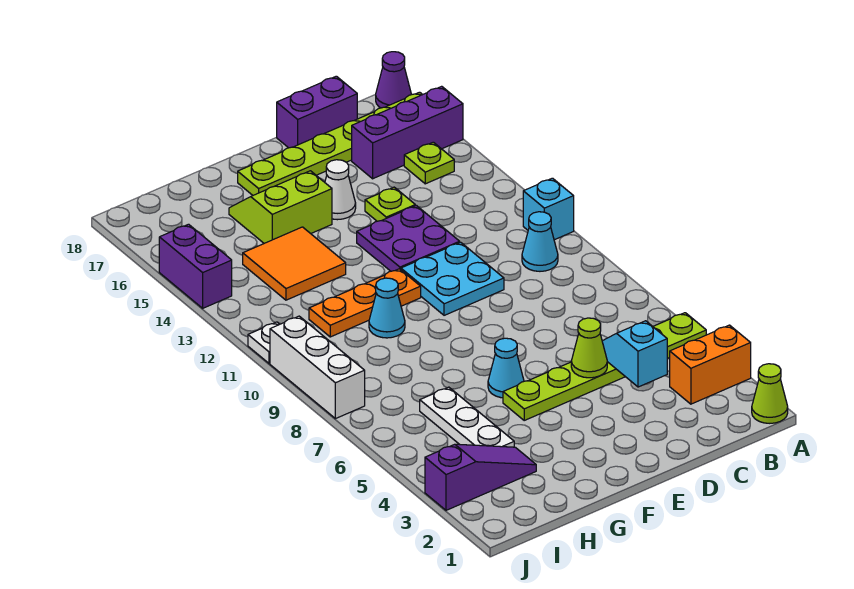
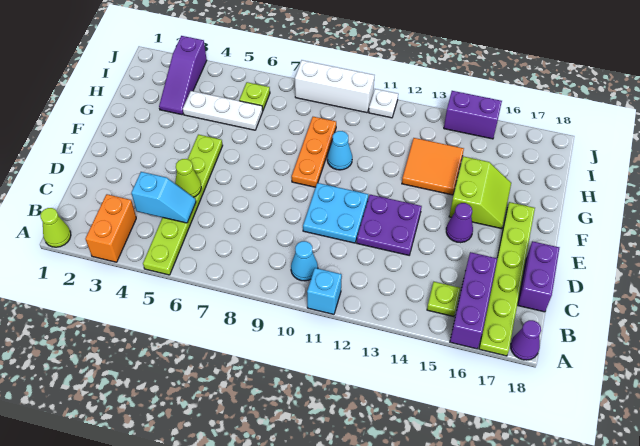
lime plate D14 level 1 -> lime plate I6 level 1
white cone E15 level 1 -> purple cone E15 level 1
cyan cone F6 level 1 -> none
orange plate F11:H11 level 1 -> orange plate F9:H9 level 1

